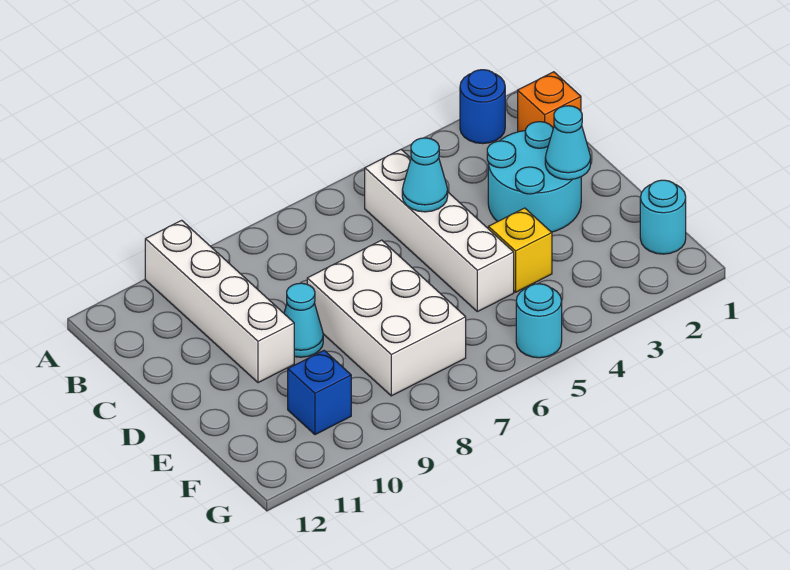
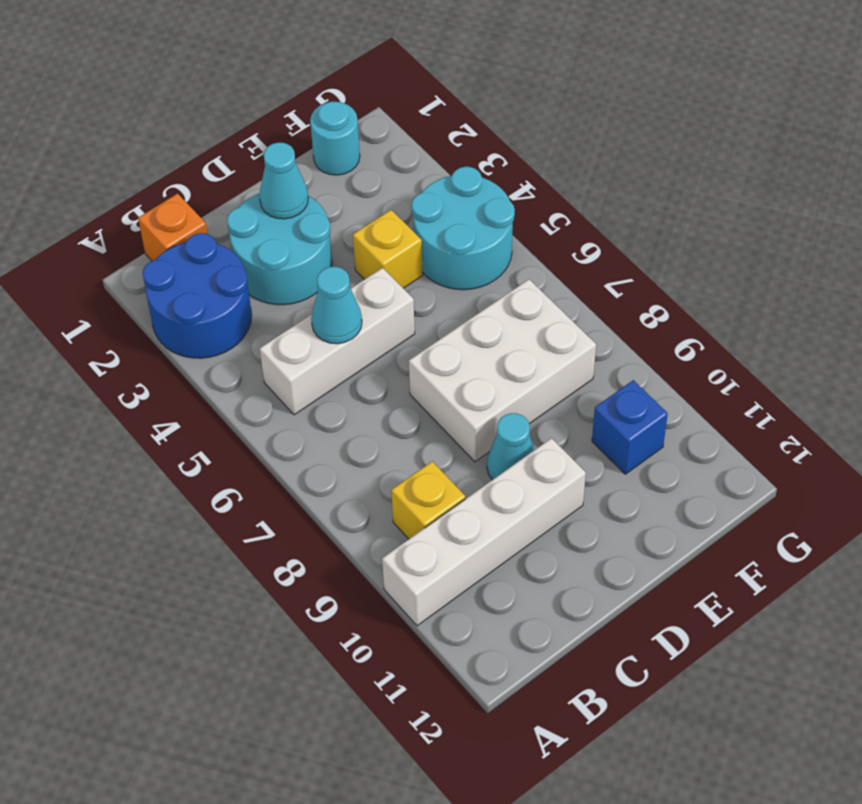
blue round brick A2 level 1 -> blue round brick A2:B3 level 1
white brick B5:E5 level 1 -> white brick B5:D5 level 1
none -> yellow brick B9 level 1
cyan round brick G5 level 1 -> cyan round brick F4:G5 level 1

